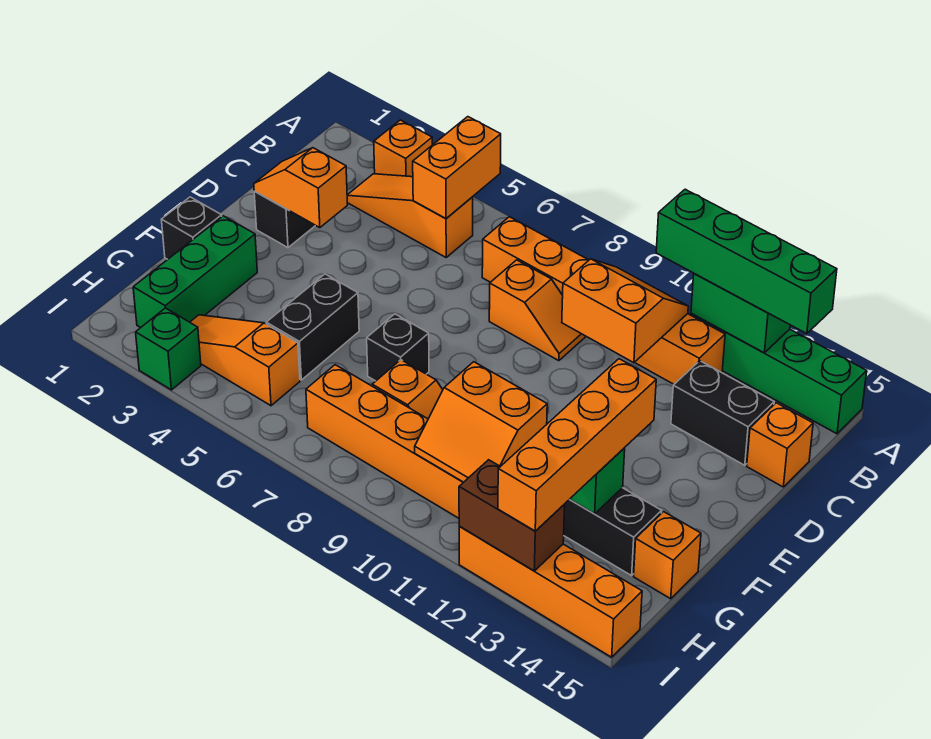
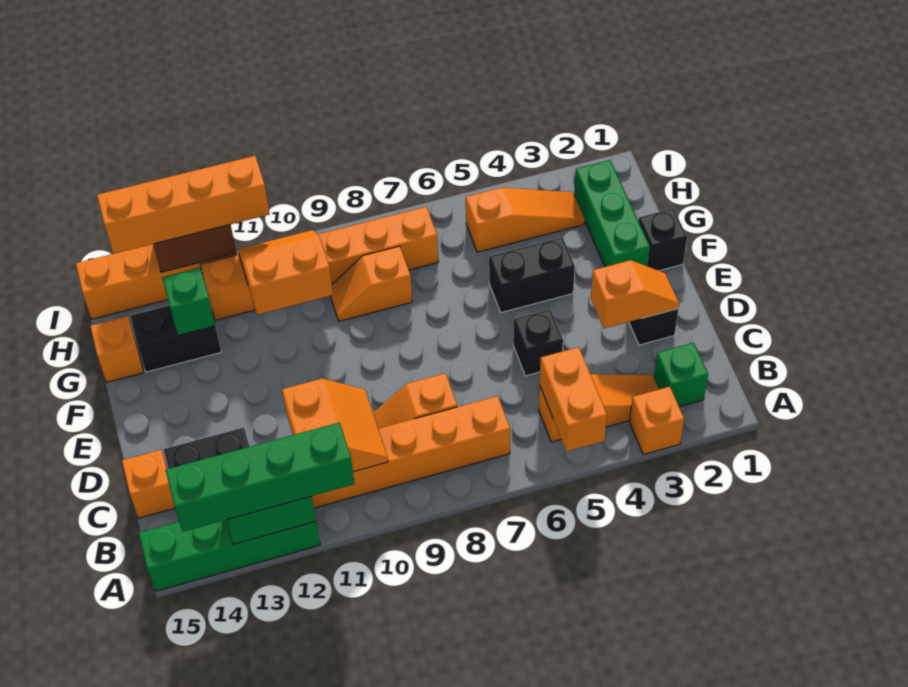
orange slope B10:C11 level 2 top C -> orange slope B10:C11 level 2 top 11
black brick F5:G5 level 1 -> black brick F4:F5 level 1
black brick F7 level 1 -> black brick D5 level 1
orange brick F13:I13 level 3 -> orange brick I11:I14 level 3
green brick I3 level 1 -> green brick B2 level 1

